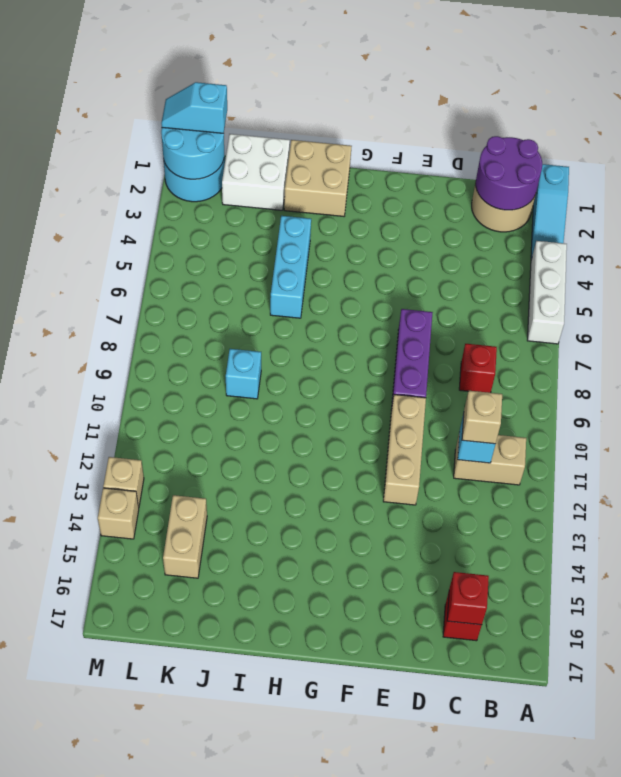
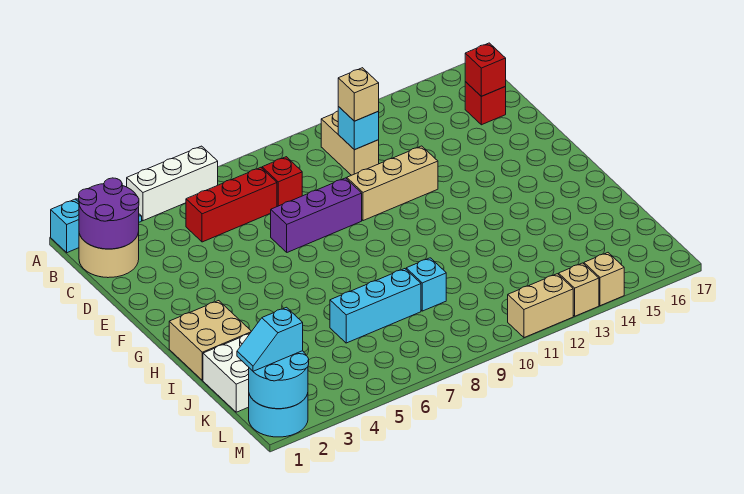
none -> red brick C5:C7 level 1
cyan brick I4:I6 level 1 -> cyan brick J6:J8 level 1
tan brick K14:K15 level 1 -> tan brick M11:M12 level 1
cyan slope L1:M1 level 3 top L -> cyan slope L1:L2 level 3 top 2

